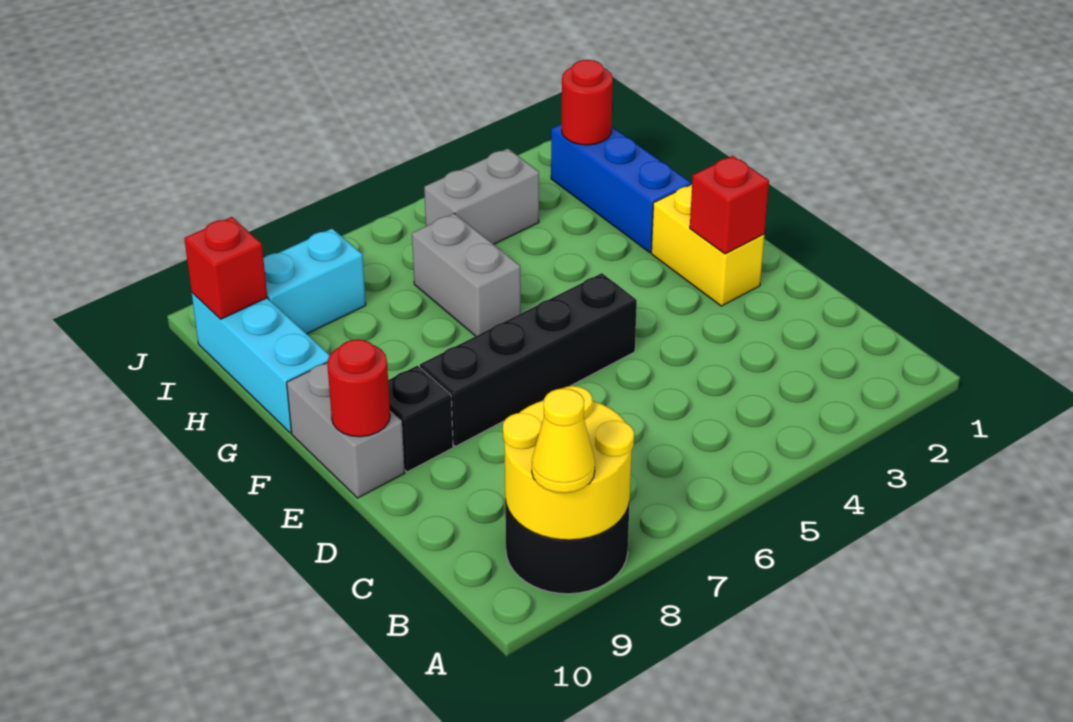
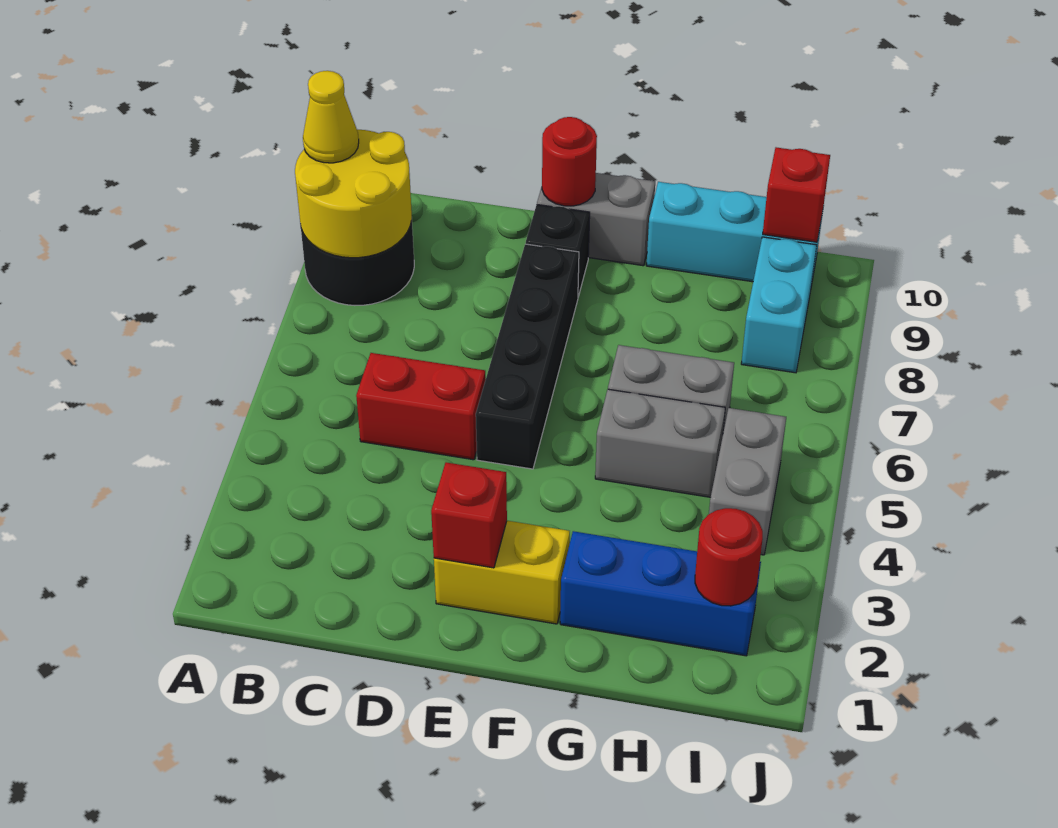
none -> red brick C5:D5 level 1
none -> grey brick G5:H5 level 1

